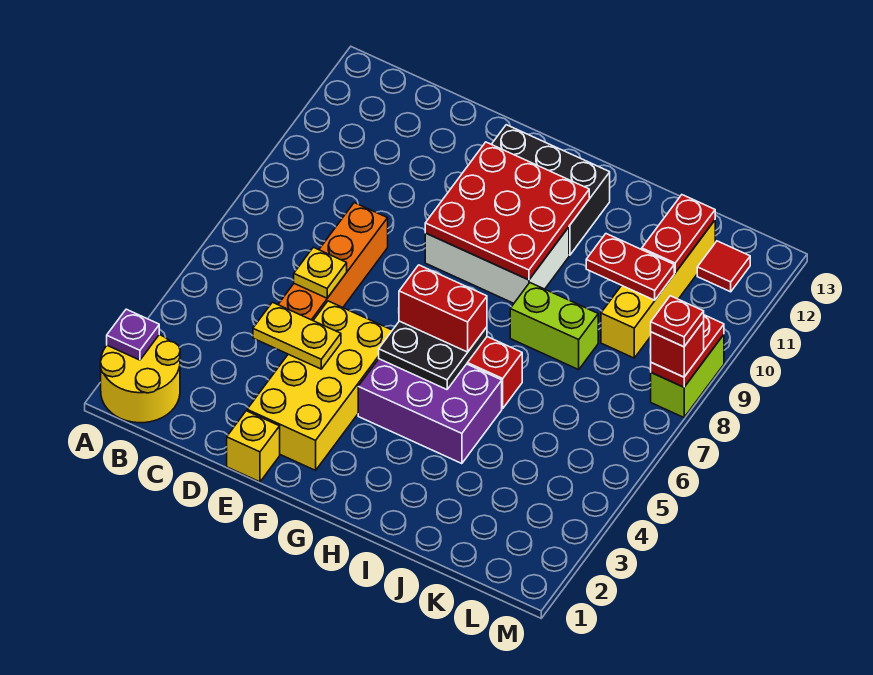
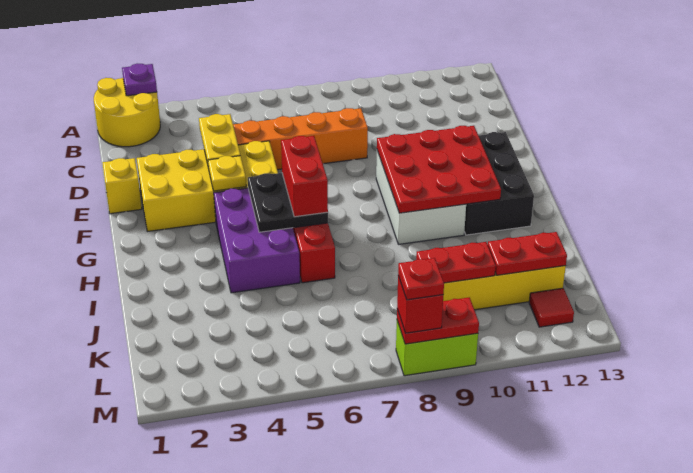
yellow plate D6 level 2 -> yellow plate F4 level 2
lime brick I8:J8 level 1 -> none
red plate J10:K10 level 2 -> red plate K9:K10 level 2

